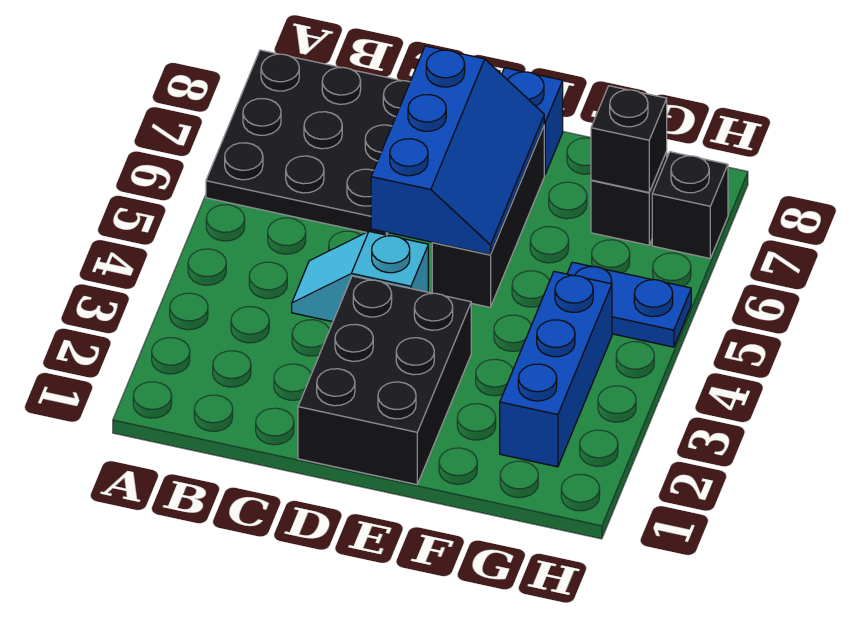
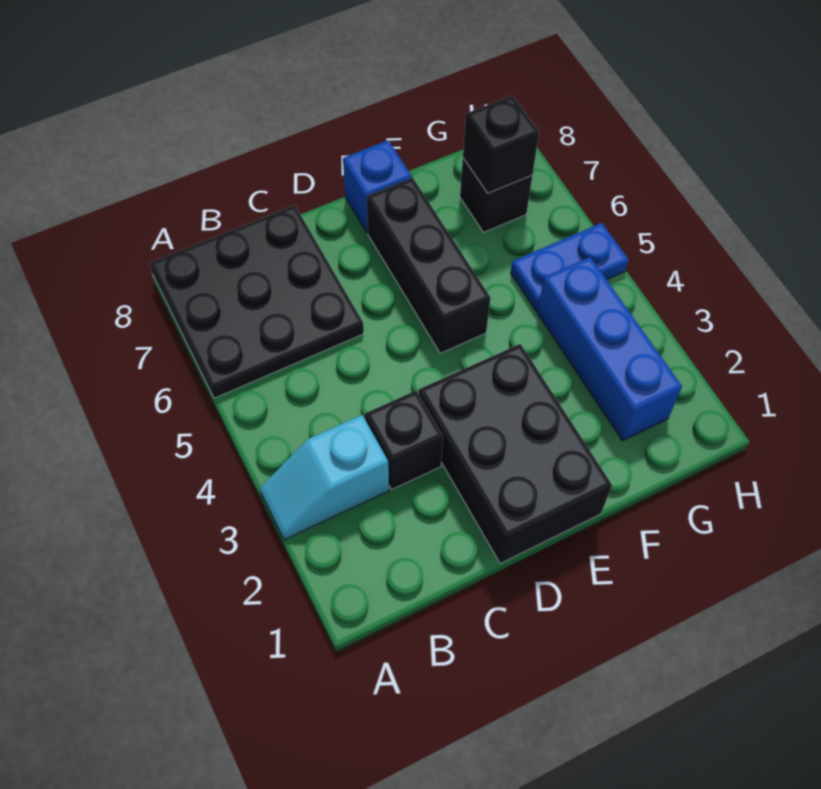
cyan slope C4:D4 level 1 top D -> cyan slope A3:B3 level 1 top B
blue slope D5:E7 level 2 top D -> none
black brick H7 level 1 -> black brick C3 level 1

